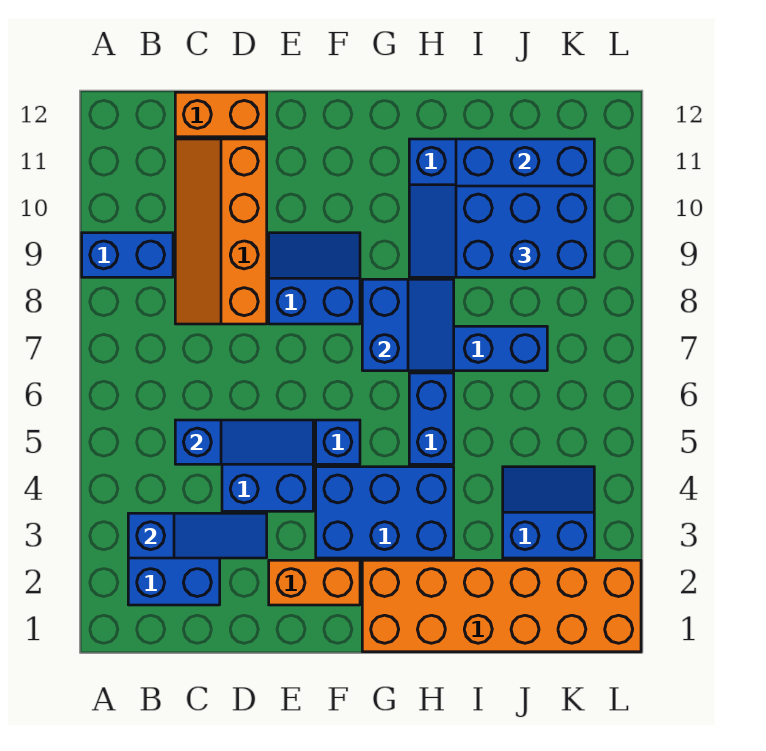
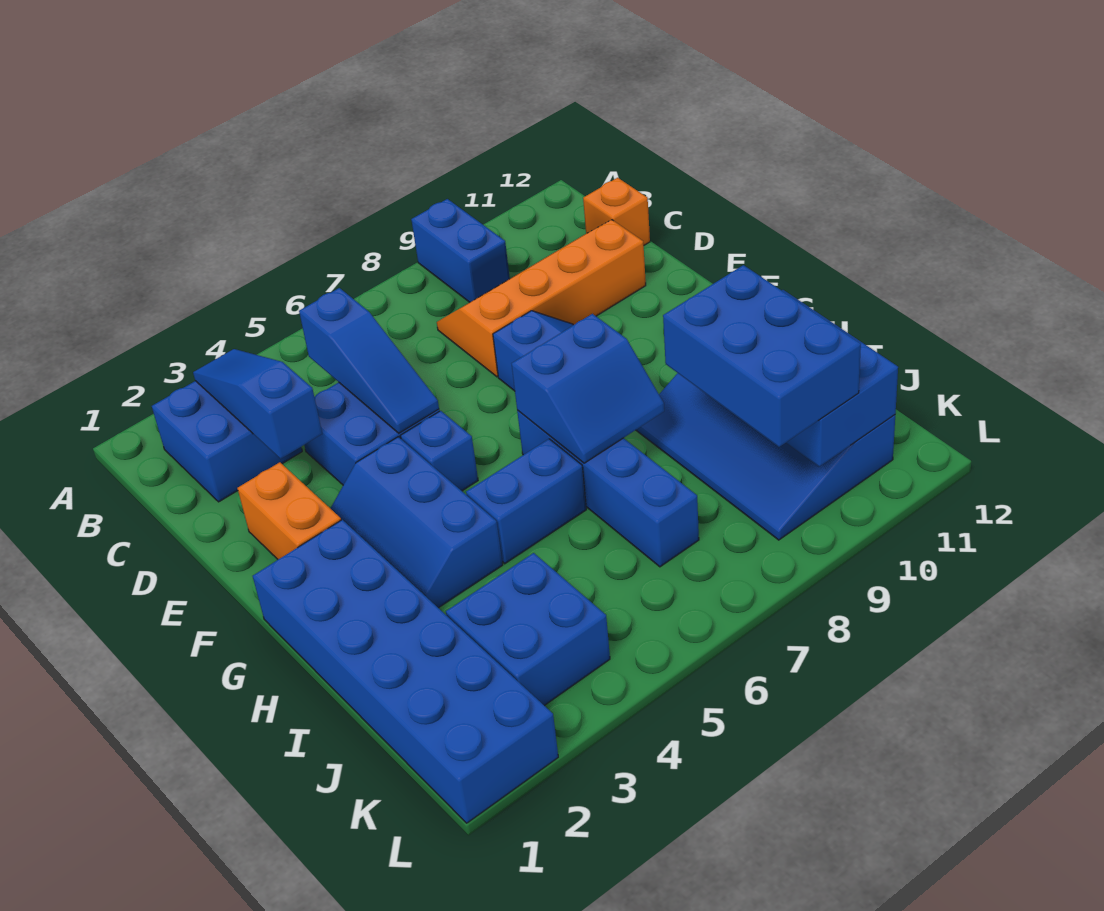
blue slope B3:D3 level 2 top B -> blue slope B3:D3 level 2 top D
orange brick C12:D12 level 1 -> orange brick C12 level 1
blue brick F3:H4 level 1 -> blue slope F3:H4 level 1 top 4
orange brick G1:L2 level 1 -> blue brick G1:L2 level 1
blue slope J3:K4 level 1 top 3 -> blue brick J3:K4 level 1

